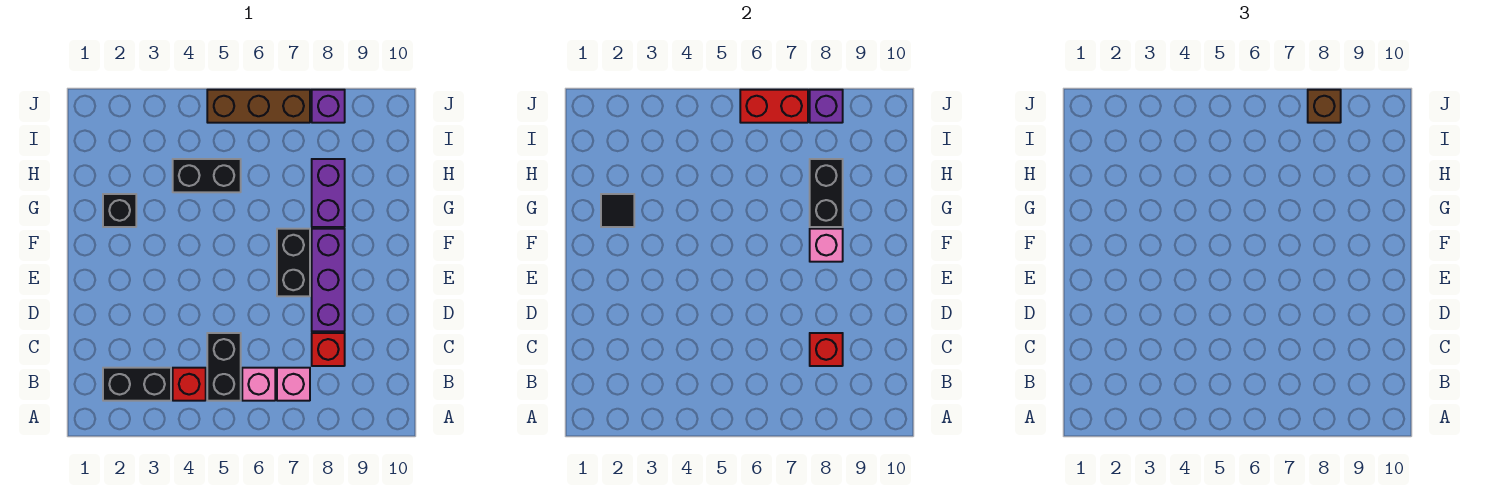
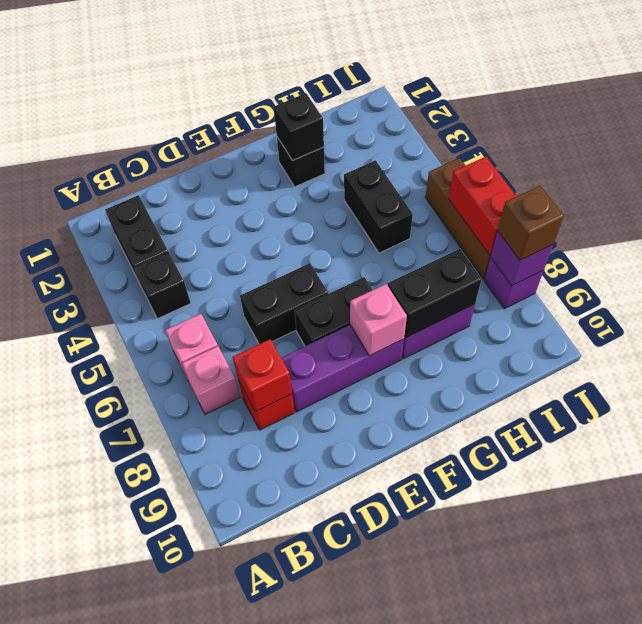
red brick B4 level 1 -> black brick B4 level 1
black brick B5:C5 level 1 -> black brick D6:E6 level 1
black tile G2 level 2 -> black brick G2 level 2

